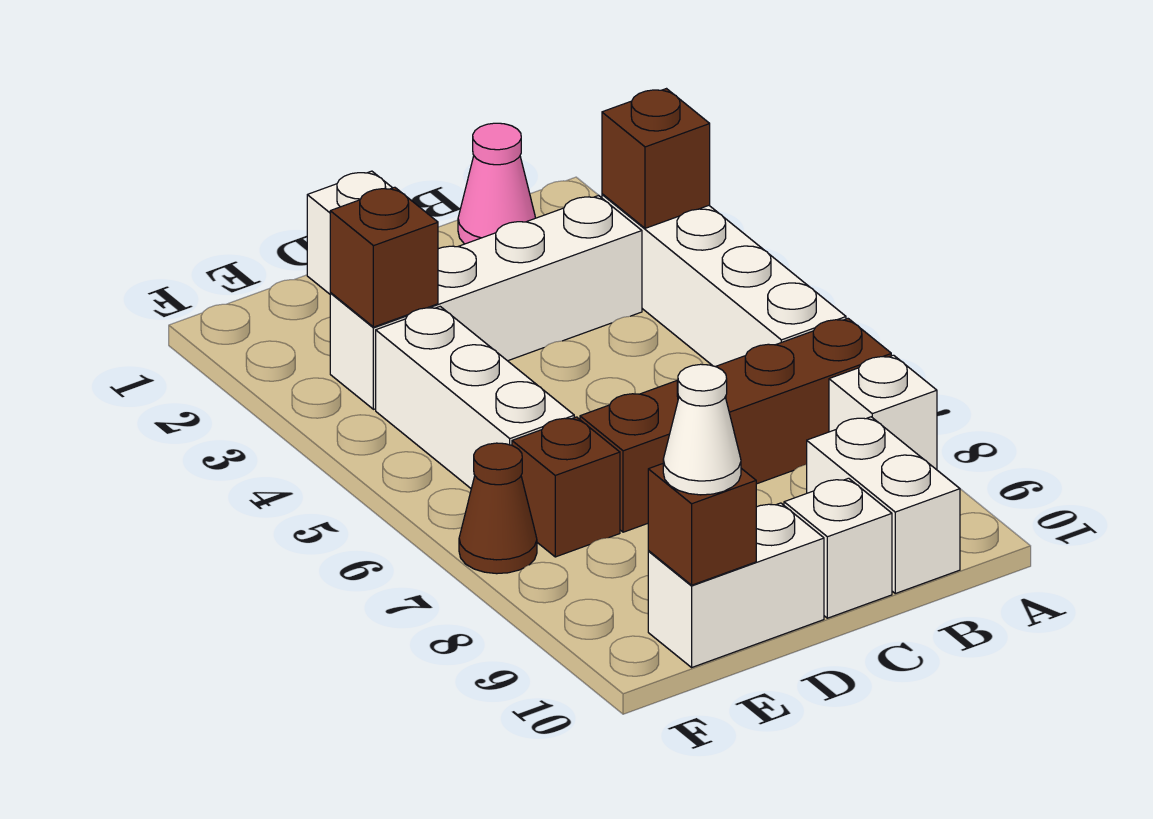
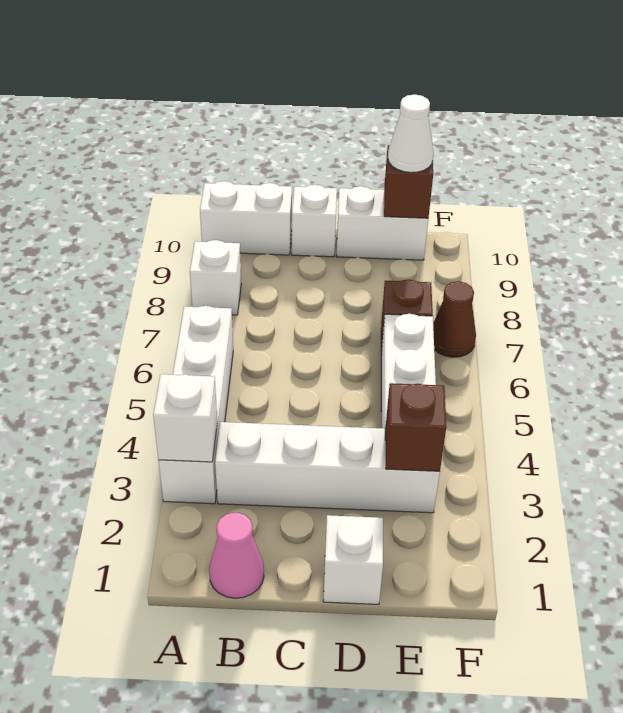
brown brick A3 level 2 -> white brick A3 level 2
brown brick A7:D7 level 1 -> none
white brick B9:B10 level 1 -> white brick A10:B10 level 1

